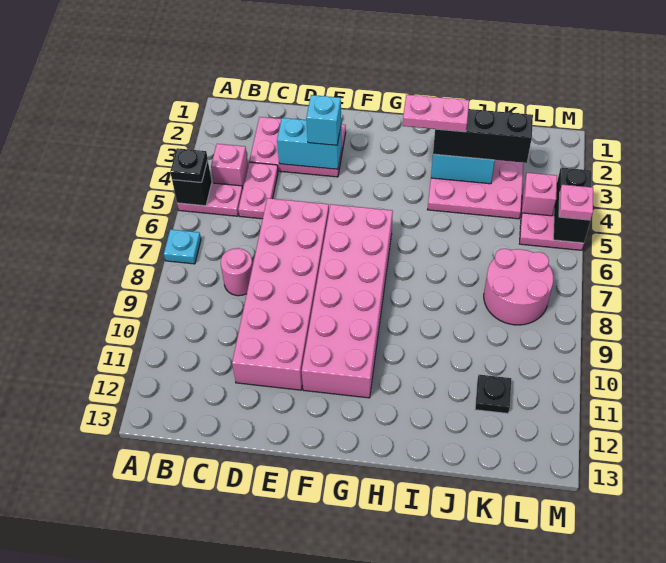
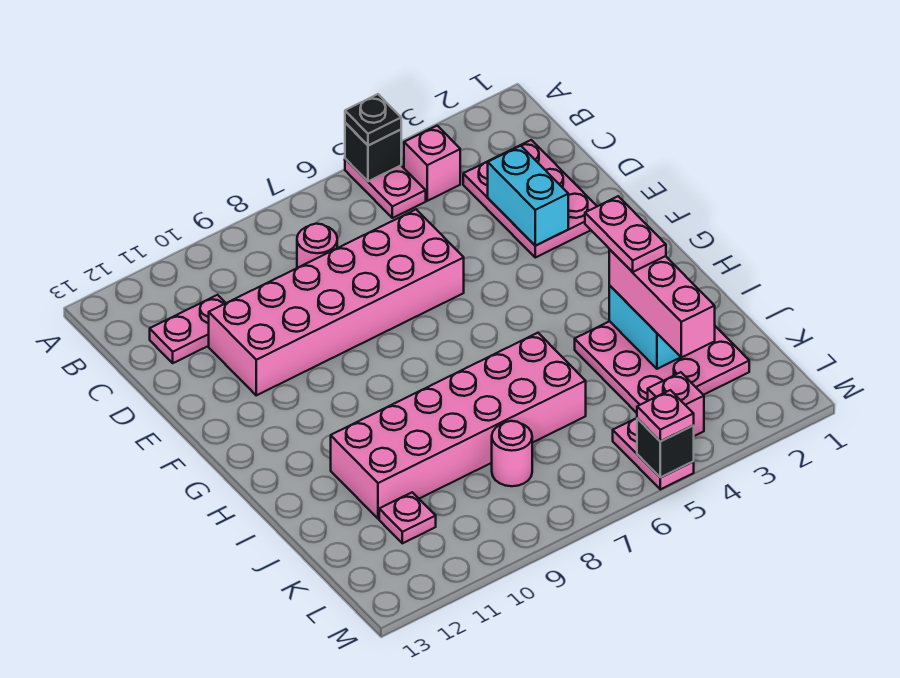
cyan plate A7 level 1 -> none
pink plate C4:C5 level 1 -> pink plate C11:C12 level 1
cyan brick E3 level 3 -> none
pink brick F6:G11 level 1 -> pink brick I6:J11 level 1
black brick I3:K3 level 3 -> pink brick I3:K3 level 3
pink round brick K7:L8 level 1 -> pink round brick K8 level 1
black plate K11 level 1 -> pink plate K11 level 1
black brick M4:M5 level 2 -> black brick M5 level 2

